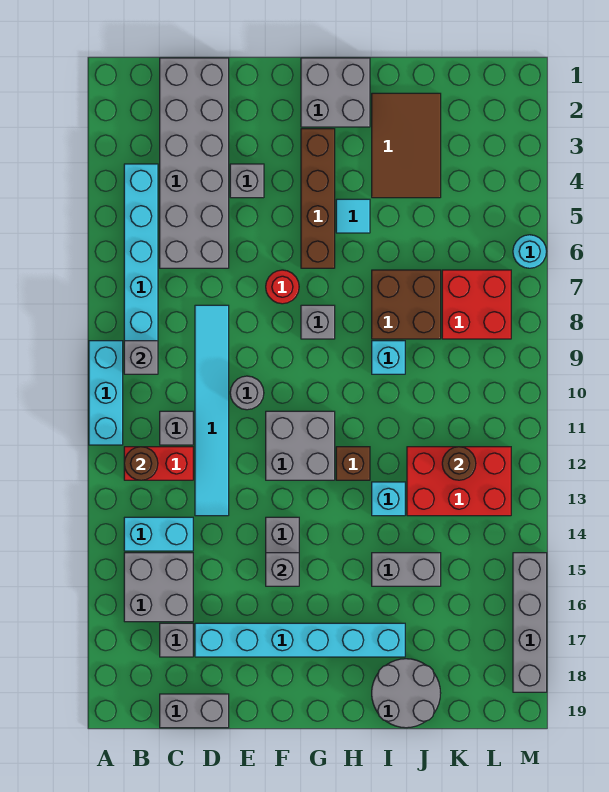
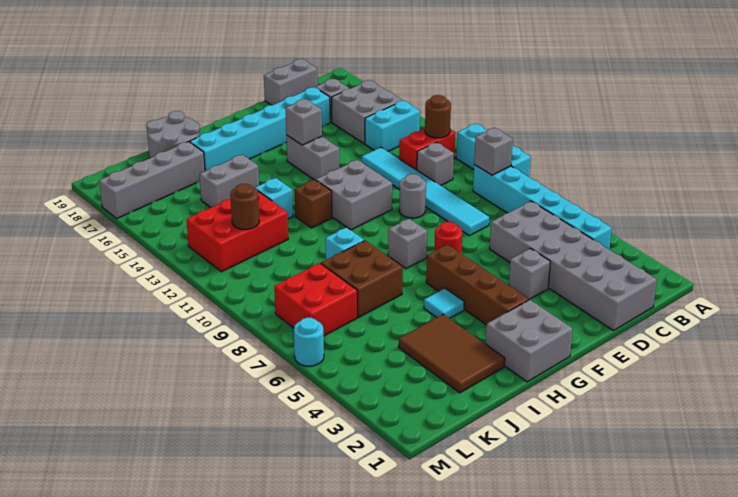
grey brick M15:M18 level 1 -> grey brick J17:M17 level 1

